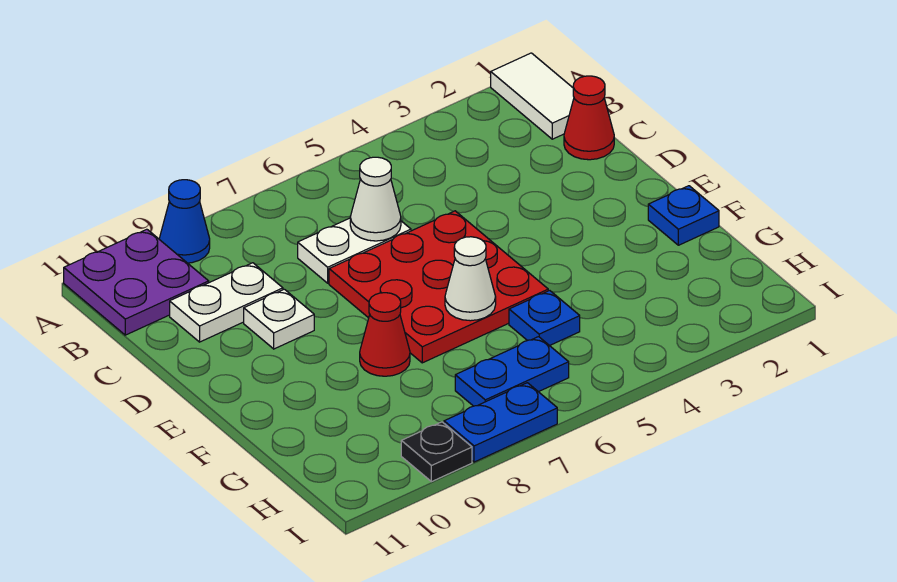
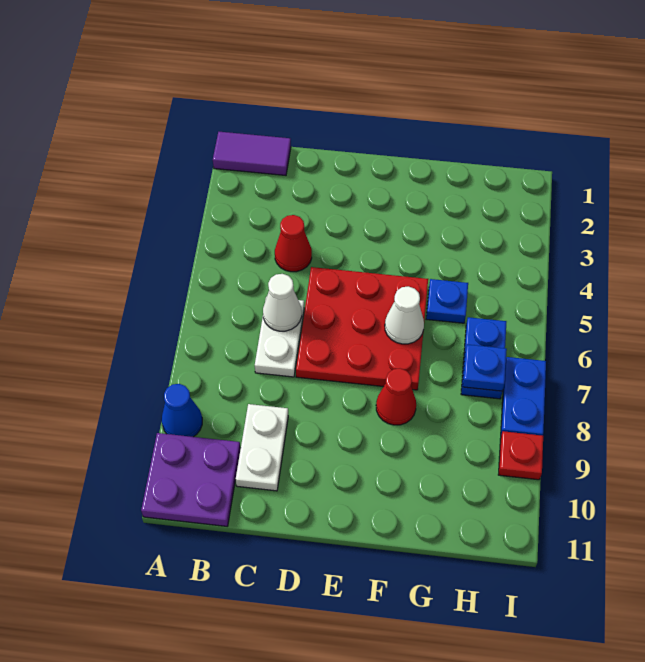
white tile A1:B1 level 1 -> purple tile A1:B1 level 1
red cone C1 level 1 -> red cone C4 level 1
white plate D9 level 1 -> none
blue plate F1 level 1 -> blue plate H7 level 2
black plate I9 level 1 -> red plate I9 level 1

